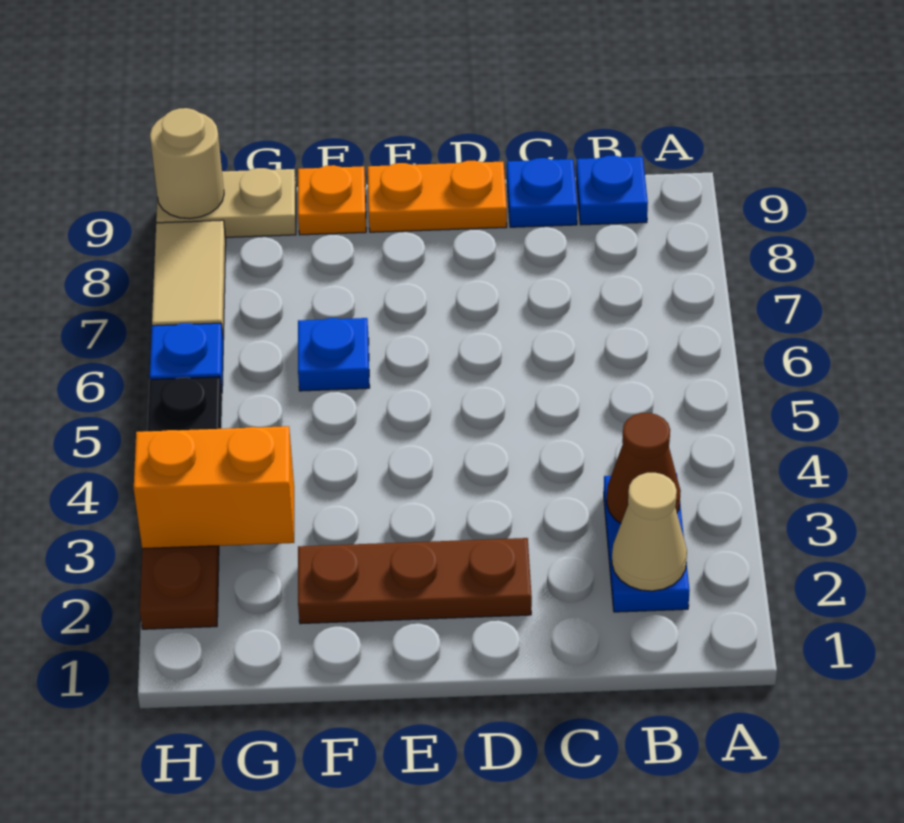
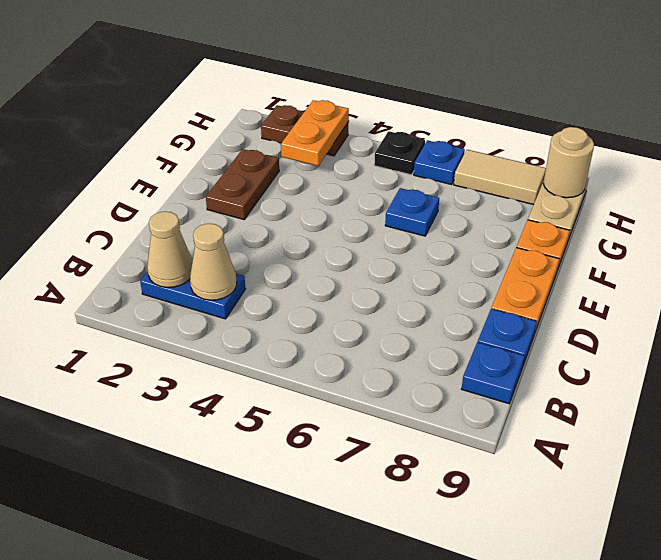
brown cone B3 level 2 -> tan cone B3 level 2
brown plate D2:F2 level 1 -> brown plate E2:F2 level 1
orange brick G3:H3 level 2 -> orange plate G3:H3 level 2

